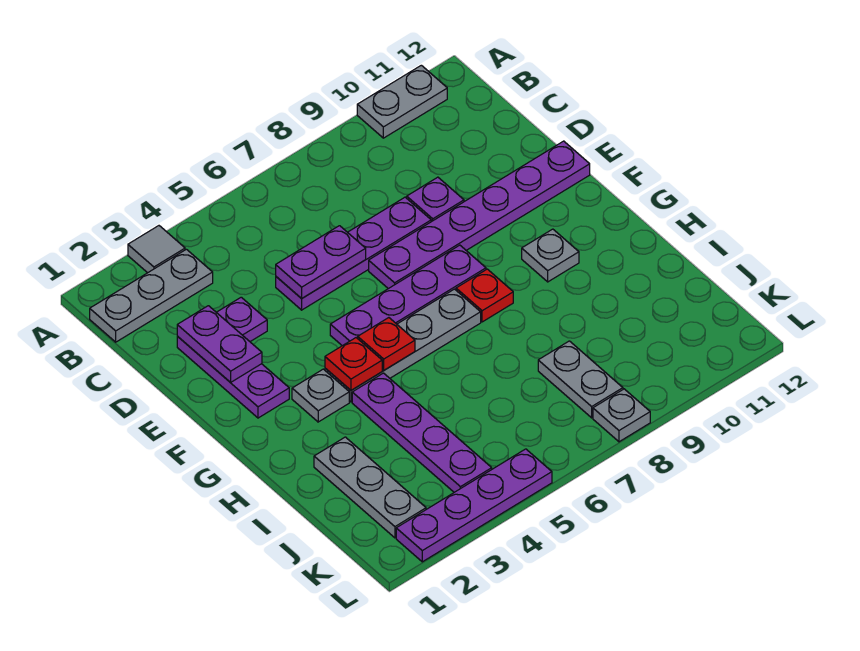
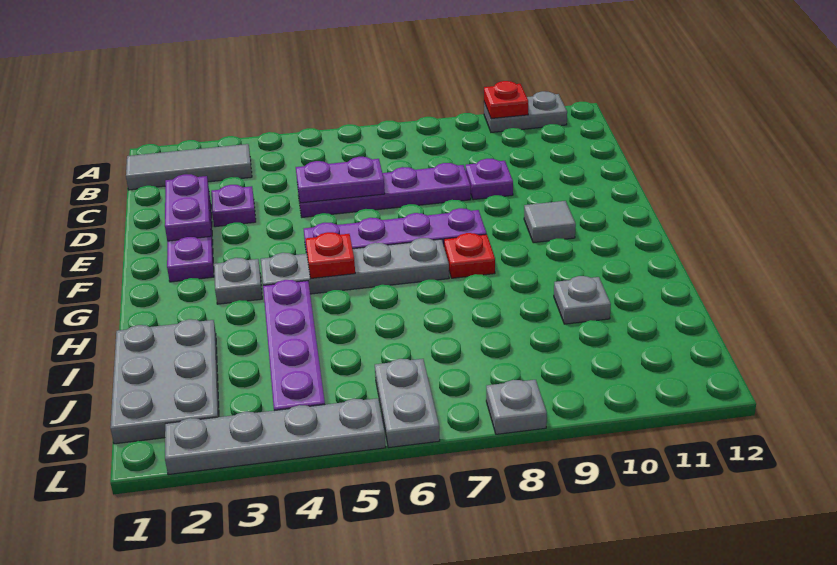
grey tile A3 level 1 -> grey tile F10 level 1
grey plate B1:B3 level 1 -> grey tile B1:B3 level 1
purple plate E7:E12 level 1 -> none
red plate G4 level 2 -> red plate A10 level 2
grey plate G10 level 1 -> grey plate I10 level 1
grey plate I2:K2 level 1 -> grey plate I1:K2 level 1
grey plate J8:K8 level 1 -> grey plate K6:L6 level 1
purple plate L2:L5 level 1 -> grey plate L2:L5 level 1

